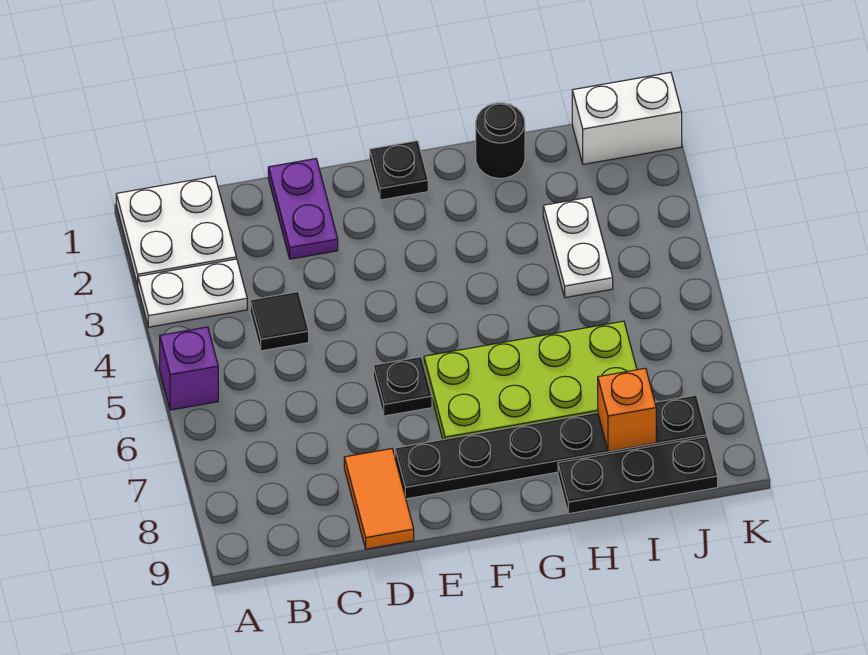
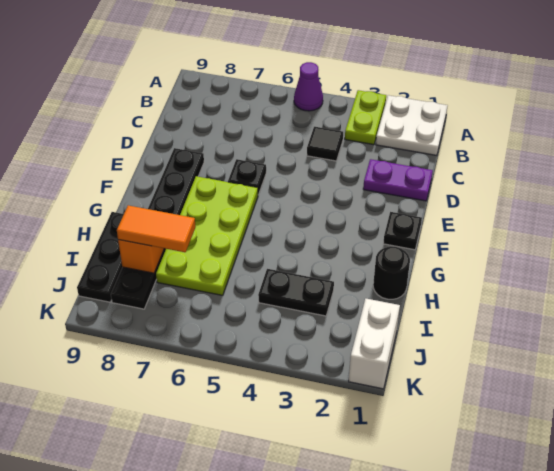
white plate A3:B3 level 1 -> lime plate A3:B3 level 1
purple brick A5 level 1 -> purple cone A5 level 1
orange tile D8:D9 level 1 -> orange tile I7:I8 level 3
white plate I3:I4 level 1 -> black plate I3:I4 level 1

